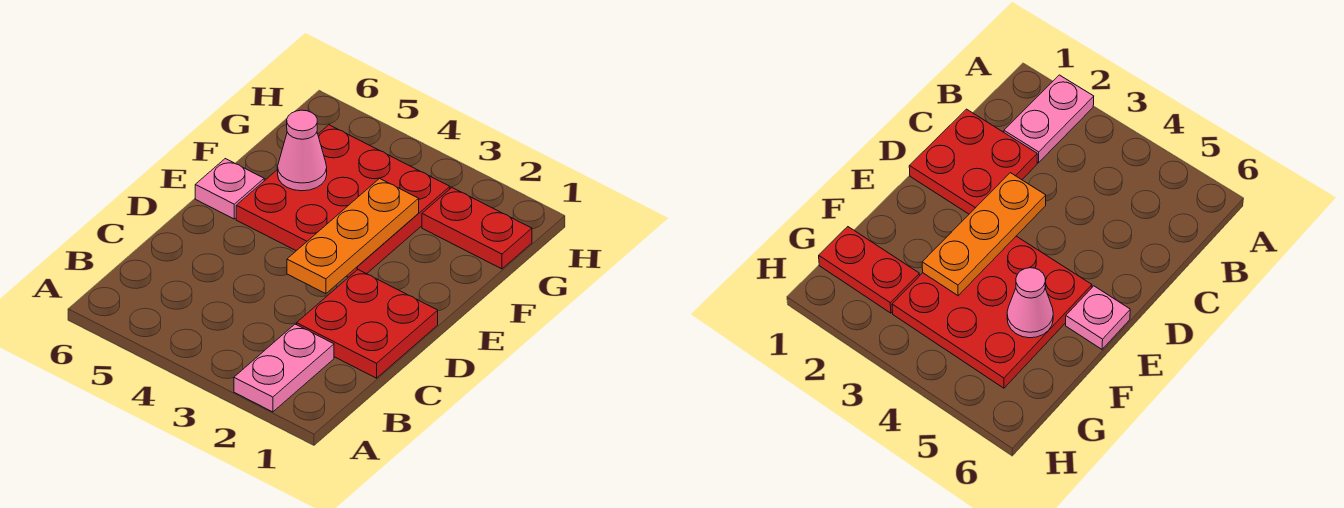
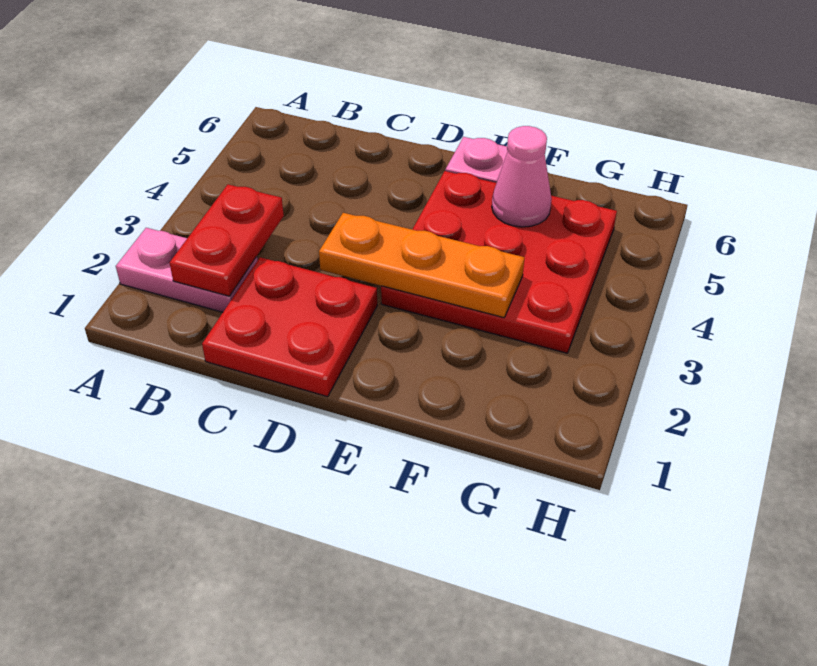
red plate G1:G2 level 1 -> red plate B2:B3 level 2

